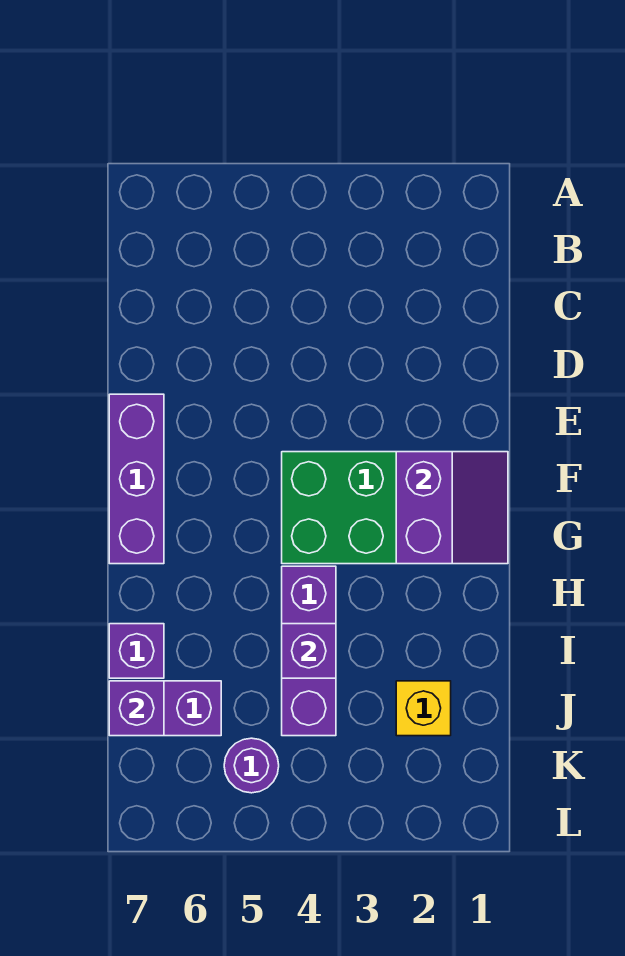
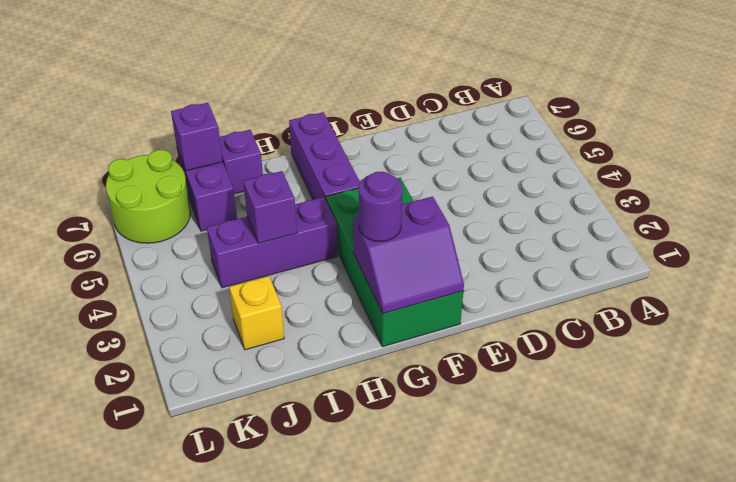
purple brick E7:G7 level 1 -> purple brick G5:G7 level 1
purple round brick K5 level 1 -> purple round brick G2 level 3
none -> lime round brick K6:L7 level 1

